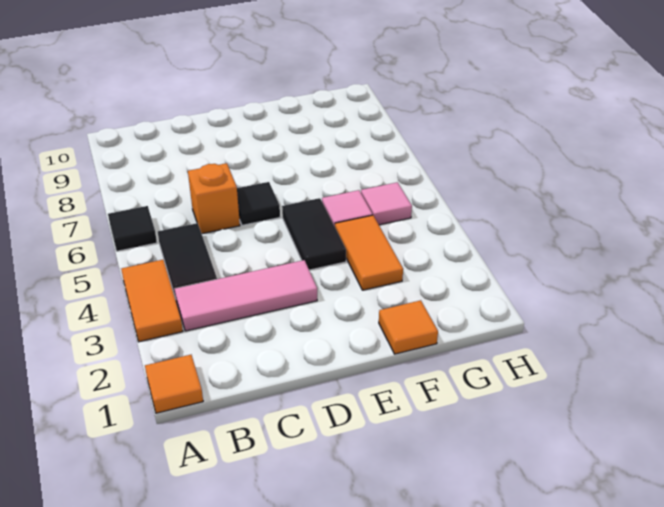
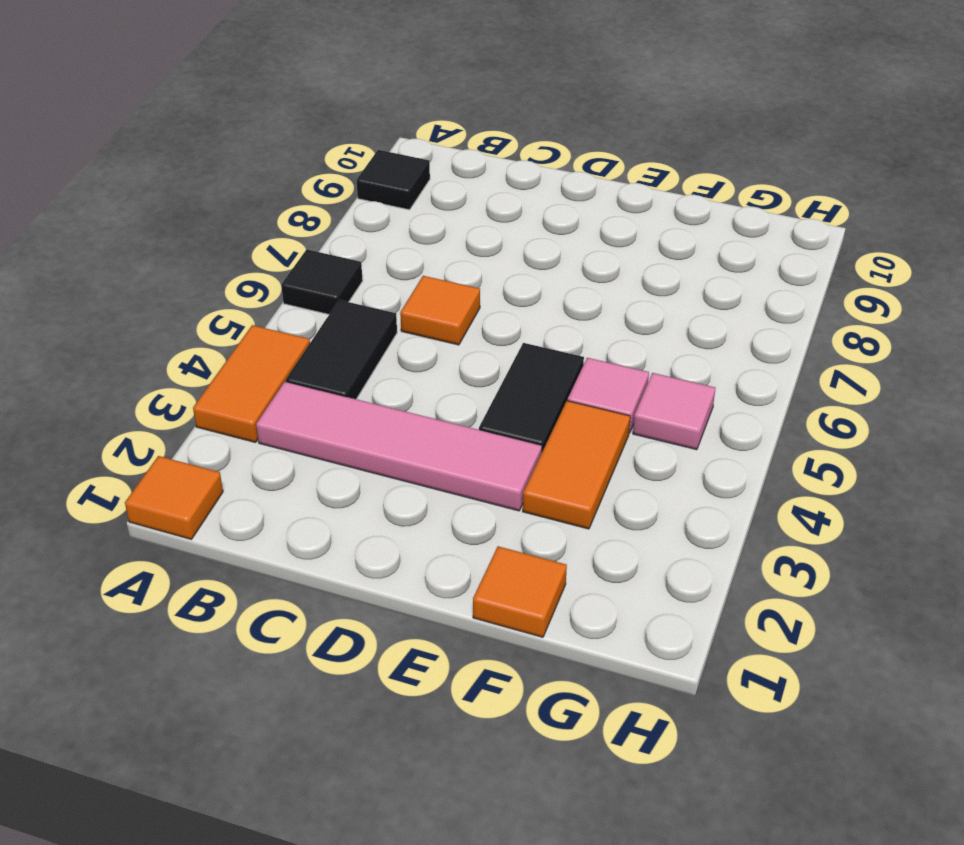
pink tile B3:D3 level 1 -> pink tile B3:E3 level 1
orange brick C6 level 1 -> orange tile C6 level 1
black tile D6 level 1 -> black tile A9 level 1

